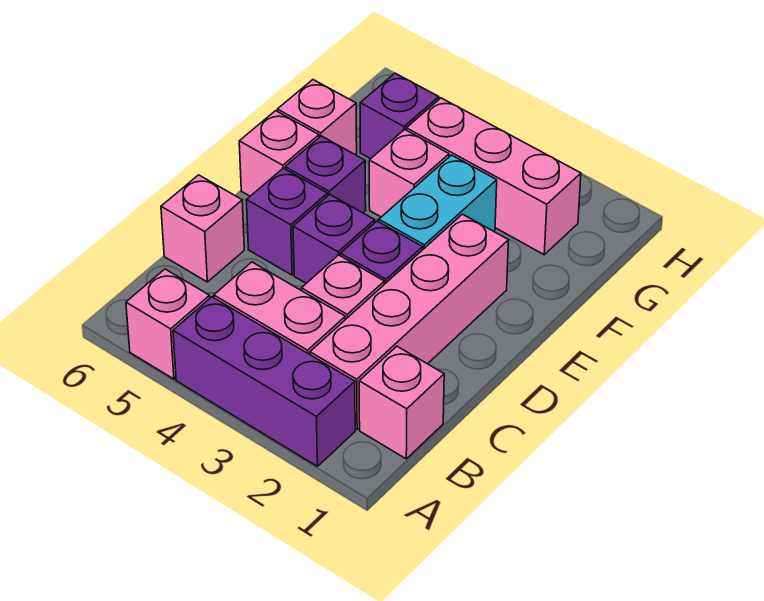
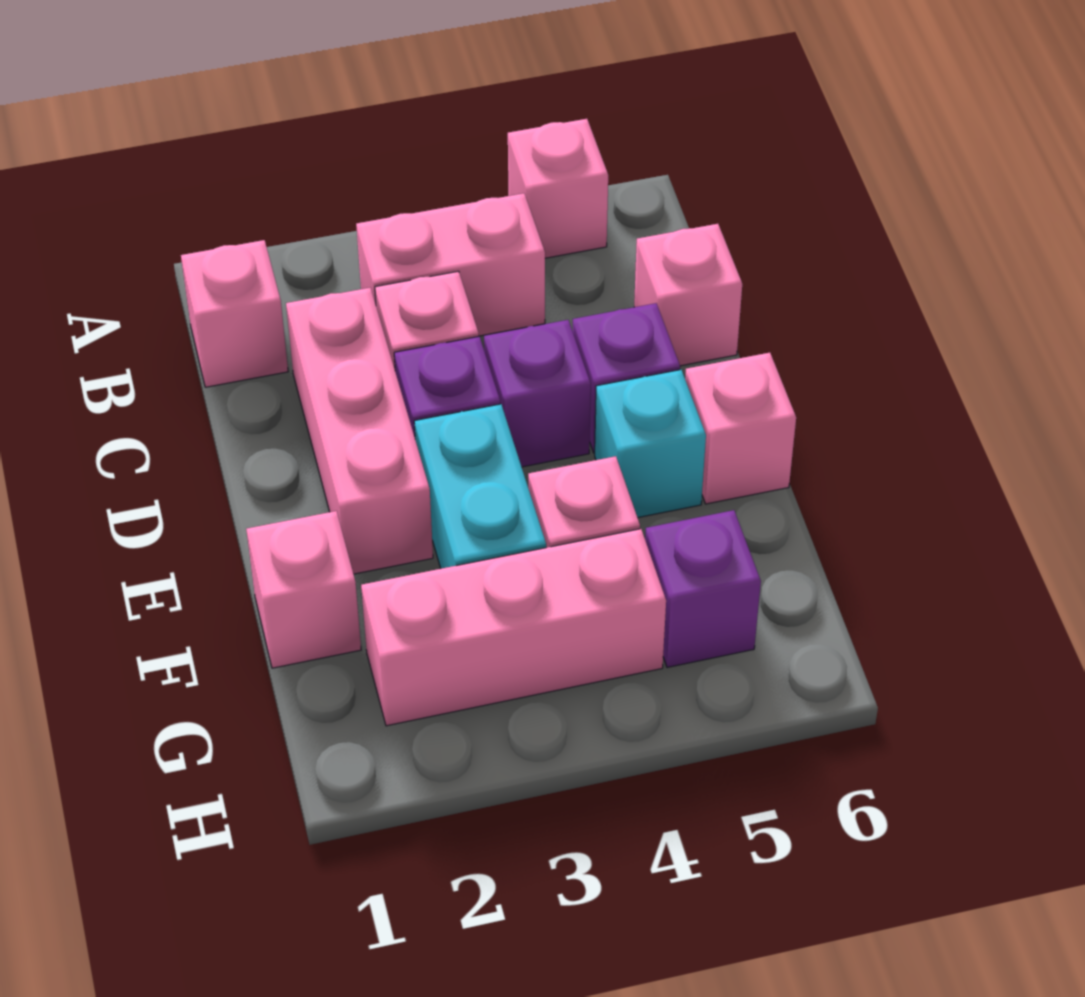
purple brick A2:A4 level 1 -> none
pink brick B2:E2 level 1 -> pink brick C2:E2 level 1
purple brick E5 level 1 -> cyan brick E5 level 1
pink brick F6 level 1 -> pink brick F1 level 1

